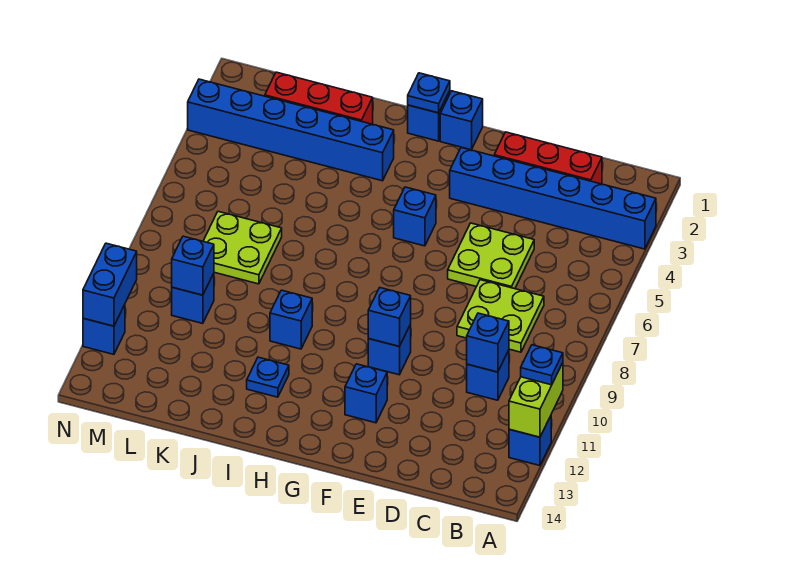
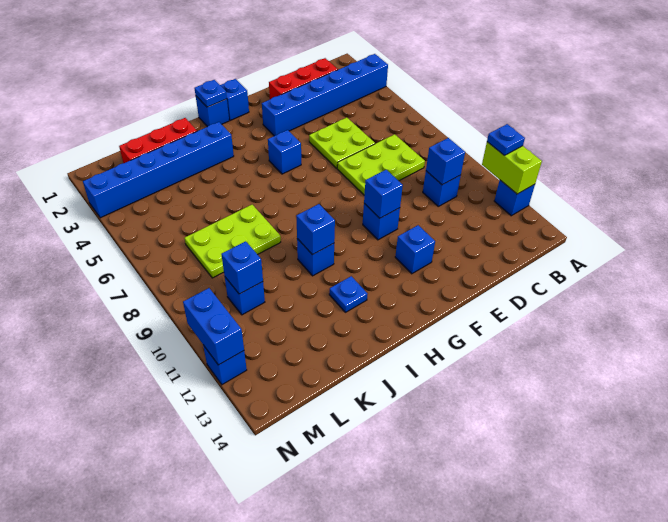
lime plate C7:D8 level 1 -> lime plate C7:E8 level 1
none -> blue brick I10 level 2
lime plate K7:L8 level 1 -> lime plate J7:L8 level 1

